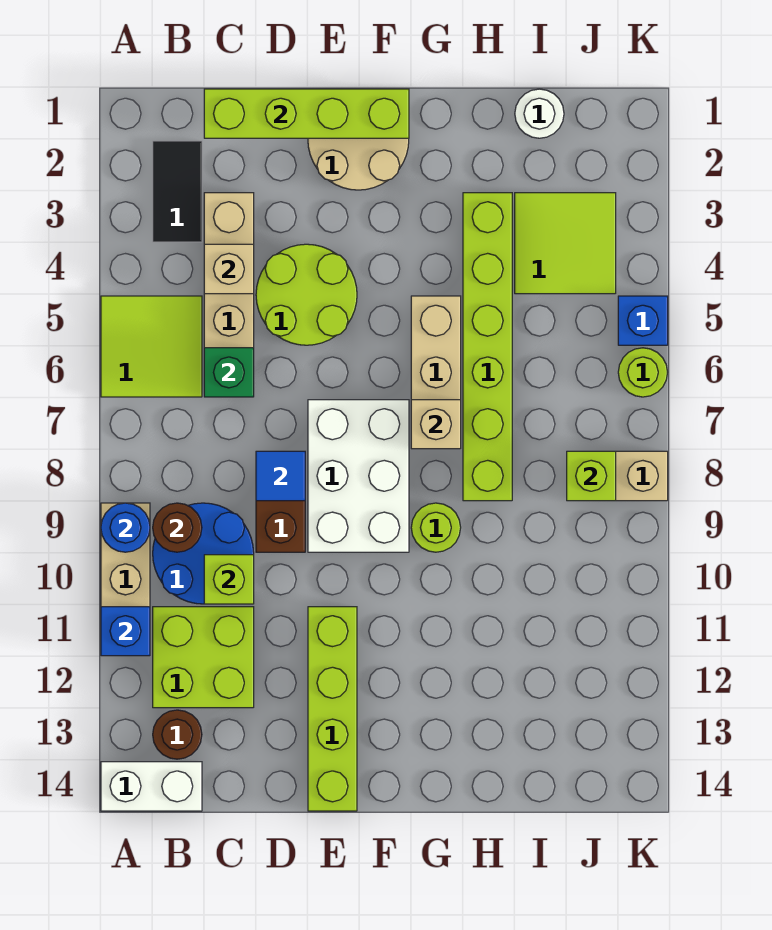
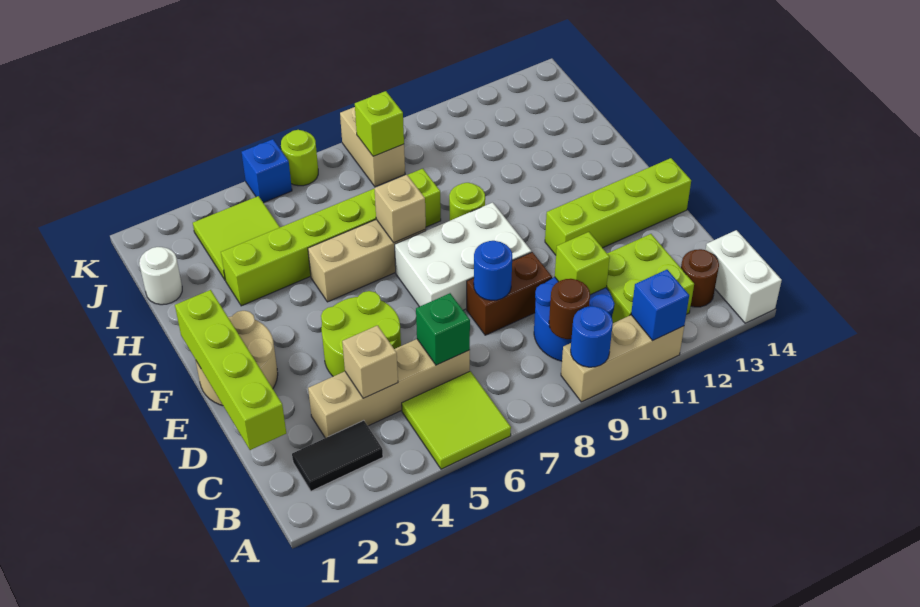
blue tile D8 level 2 -> blue round brick D8 level 2

